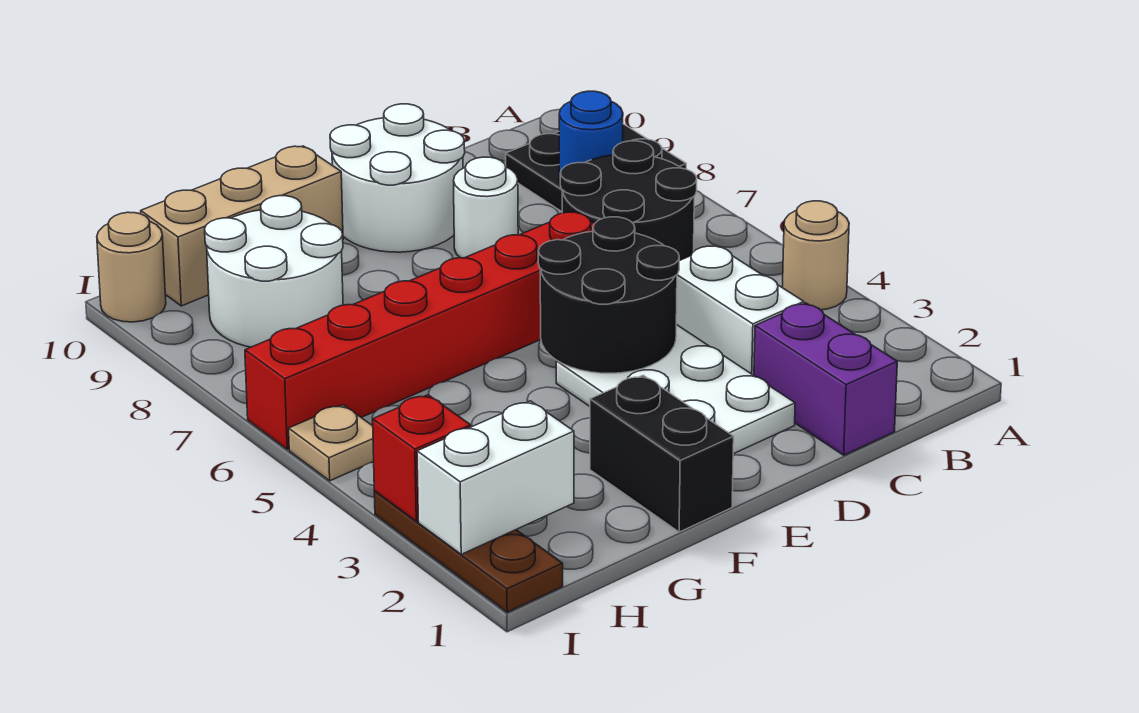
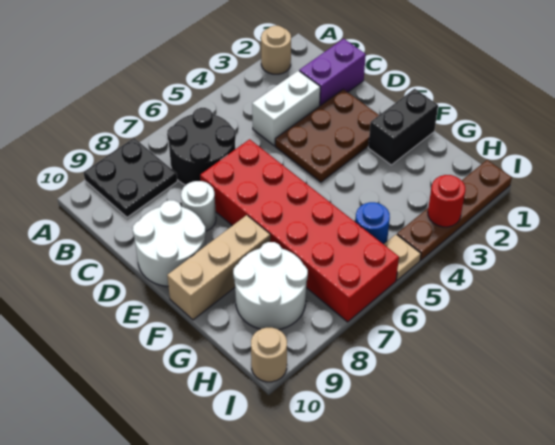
tan round brick A4 level 1 -> tan round brick A2 level 1
blue round brick B8 level 2 -> blue round brick H5 level 1
white plate D2:E4 level 1 -> brown plate D2:E4 level 1
black round brick D4:E5 level 2 -> none
red brick D6:I6 level 1 -> red brick D6:I7 level 1
tan brick F10:H10 level 1 -> tan brick F8:F10 level 1
white brick H2:I2 level 2 -> none
brown plate I1:I3 level 1 -> brown plate I1:I4 level 1
red brick I3 level 2 -> red round brick I3 level 2

